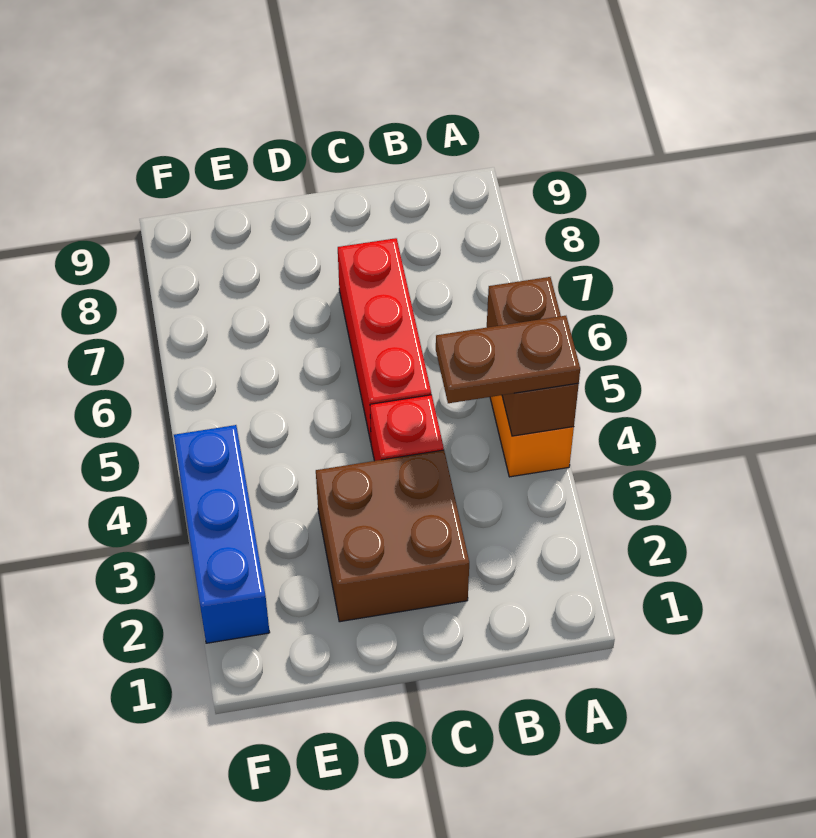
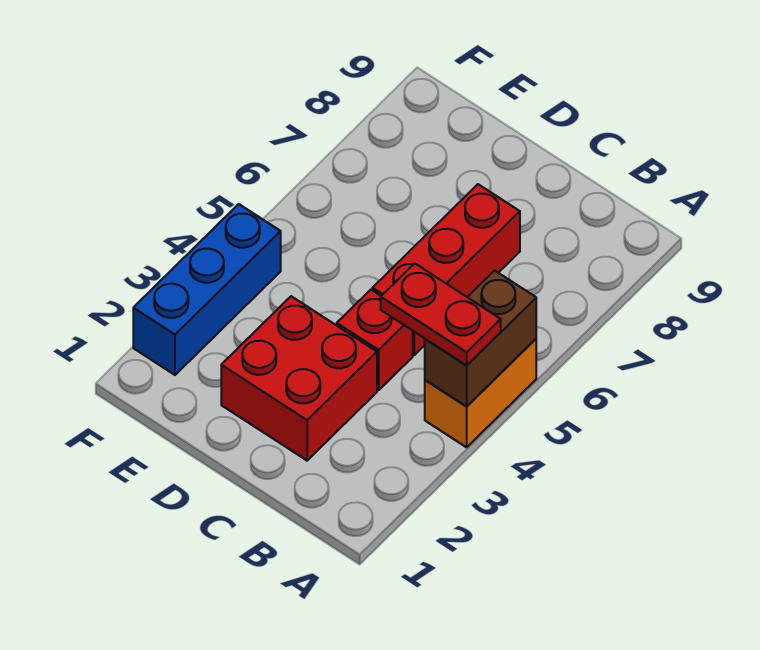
brown plate A4:B4 level 3 -> red plate A4:B4 level 3
brown brick C2:D3 level 1 -> red brick C2:D3 level 1

